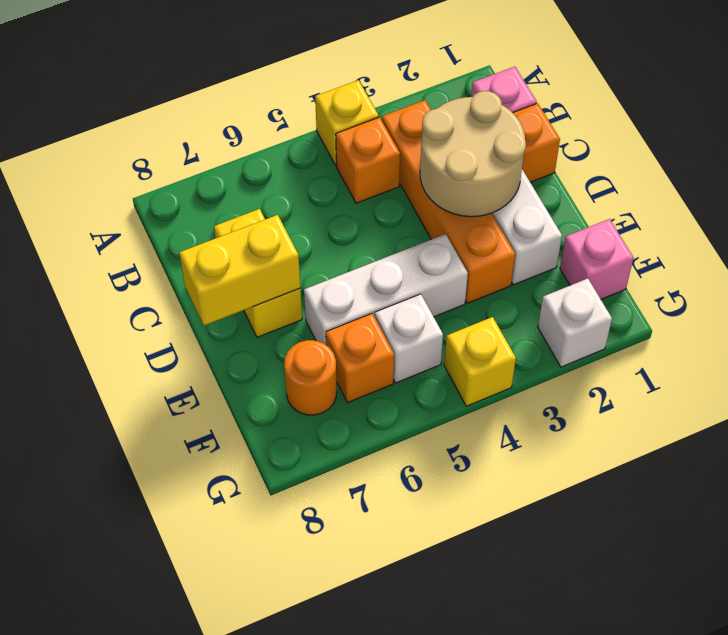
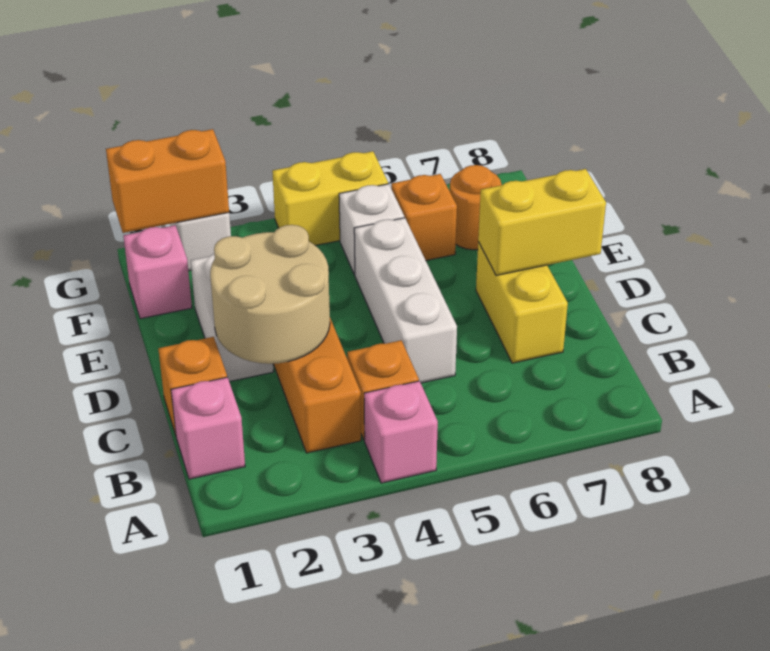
yellow brick A4 level 1 -> pink brick A4 level 1
white brick E4:E6 level 1 -> white brick C5:E5 level 1
none -> orange brick G1:G2 level 2
yellow brick G4 level 1 -> yellow brick G4:G5 level 1

